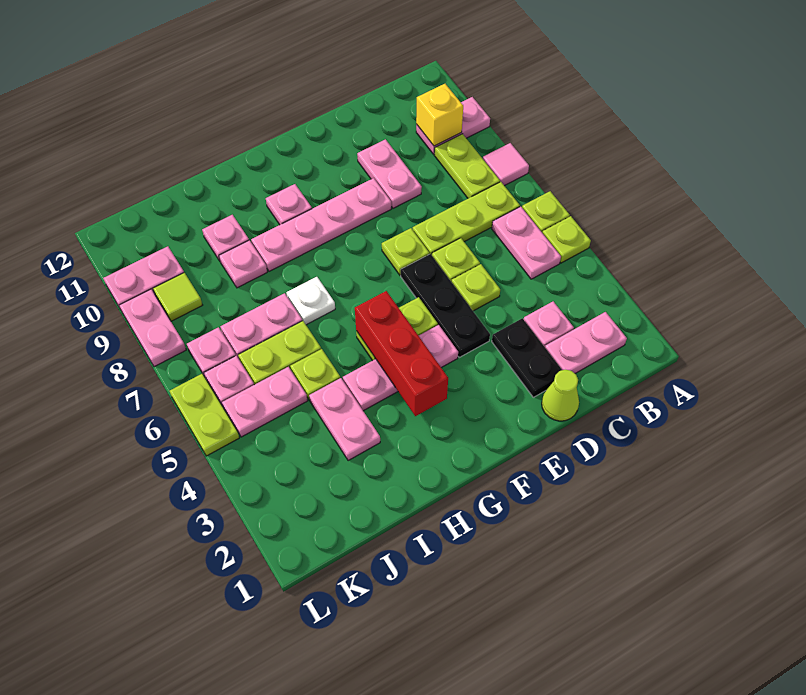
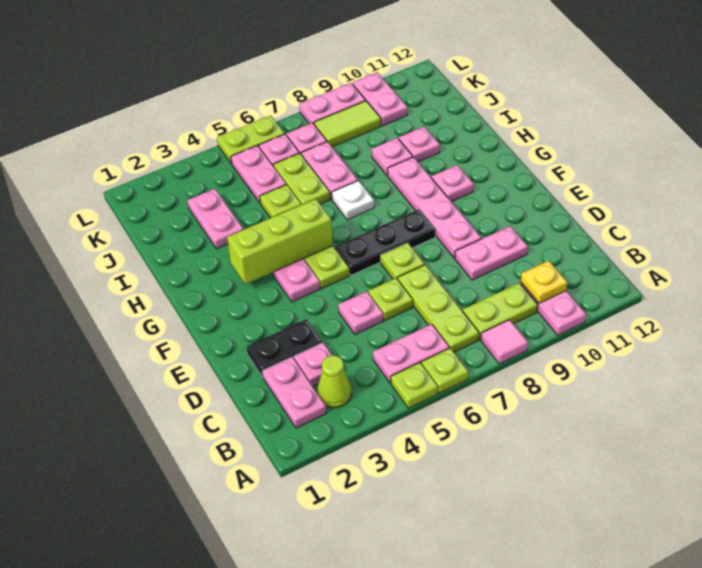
yellow brick B10 level 2 -> yellow plate B10 level 2
lime cone D1 level 1 -> lime cone B3 level 1
lime plate D5 level 1 -> pink plate D5 level 1
black plate E4:E6 level 1 -> black plate F6:F8 level 1
red brick G3:G5 level 2 -> lime brick G3:G5 level 2
pink plate I3:I4 level 1 -> pink plate I3:J3 level 1
lime tile K9 level 1 -> lime tile K8:K9 level 1

